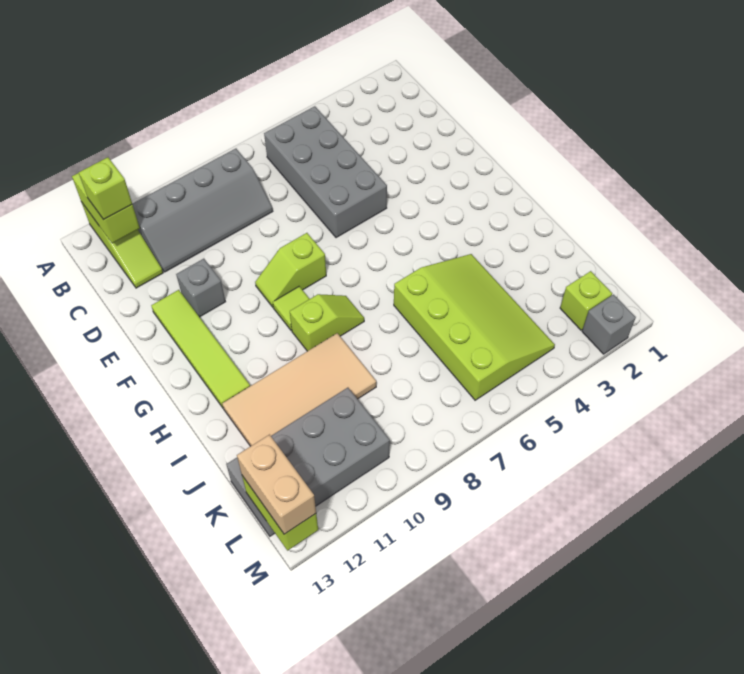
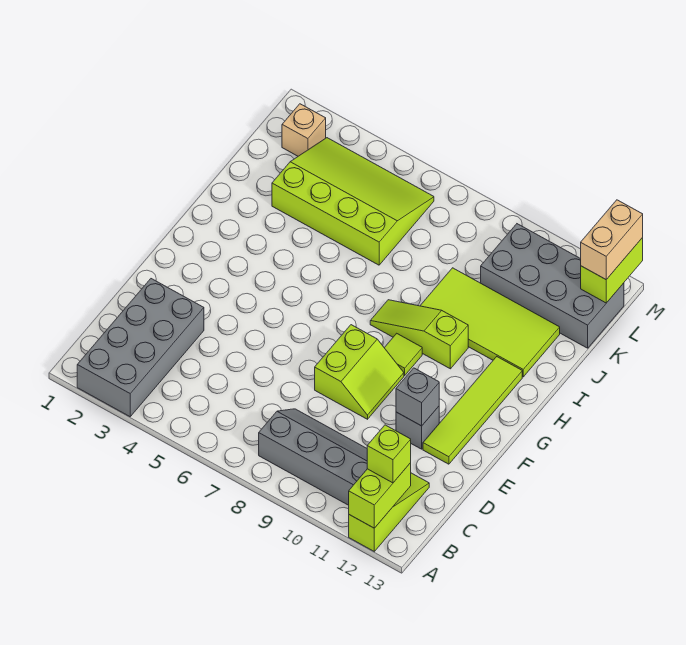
grey brick B5:E6 level 1 -> grey brick A2:D3 level 1
lime slope F8:F9 level 1 top 8 -> lime slope E8:F9 level 1 top 8
lime slope H8:H9 level 1 top 9 -> lime slope H8:H10 level 1 top 10
lime slope I4:L6 level 1 top 6 -> lime slope J3:L6 level 1 top J
tan tile I9:J12 level 1 -> lime tile I9:J12 level 1
lime brick L2 level 1 -> tan brick L2 level 1
grey brick M2 level 1 -> grey brick E11 level 2

